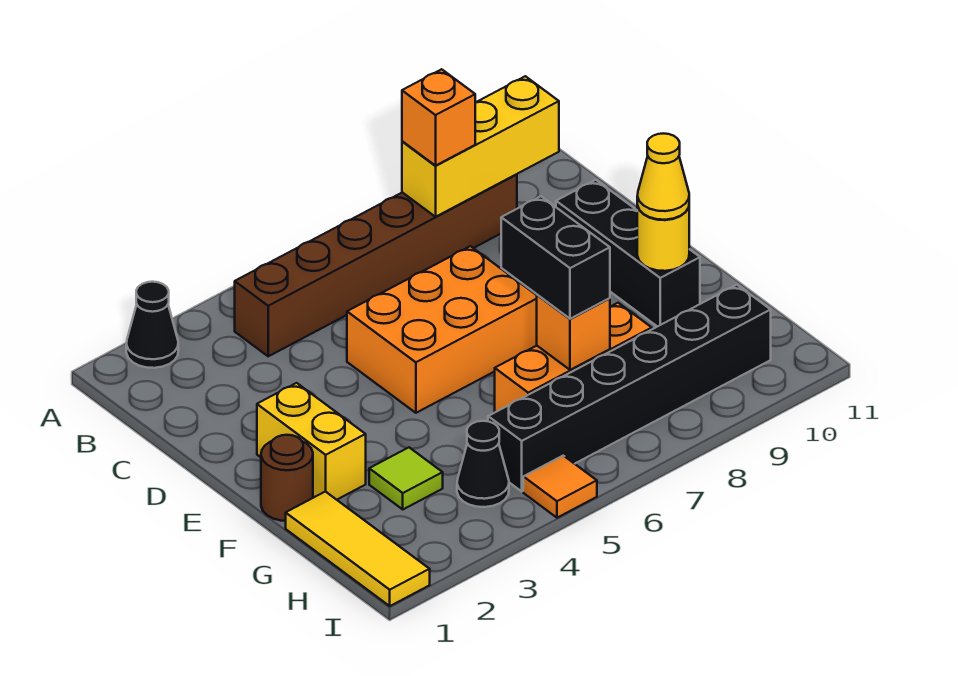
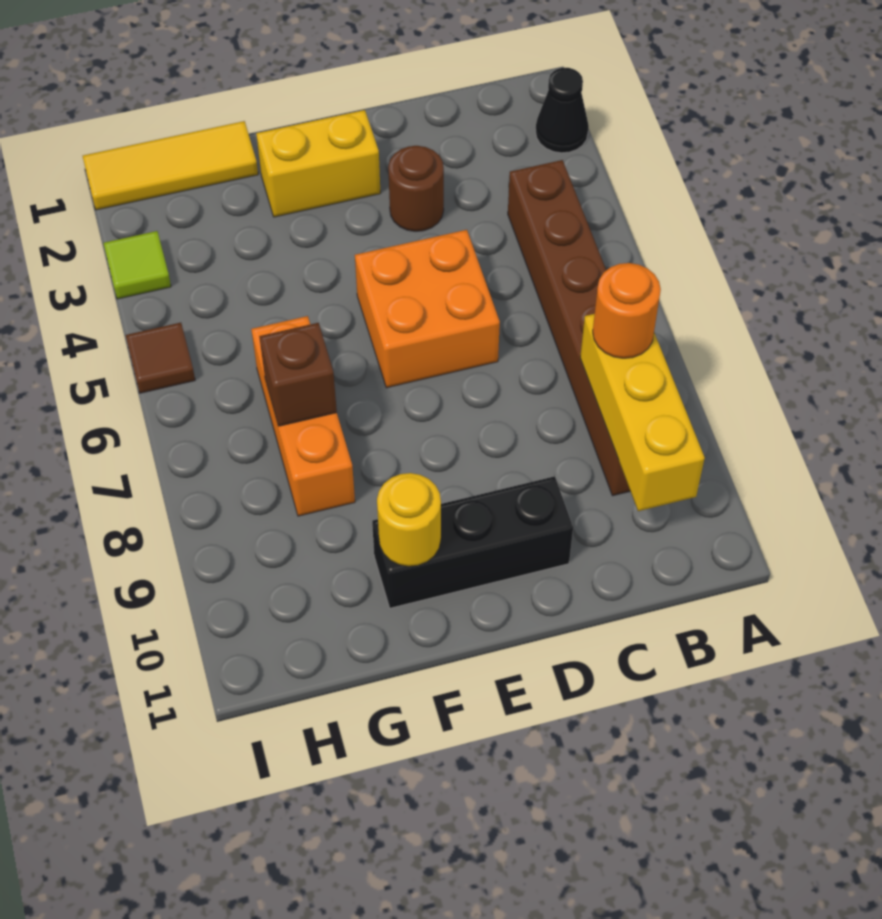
orange brick B8 level 3 -> orange round brick B8 level 3
orange brick D5:E7 level 1 -> orange brick D5:E6 level 1
brown round brick F1 level 1 -> brown round brick D3 level 1
black brick F7:G7 level 3 -> none
yellow cone F10 level 3 -> none
lime tile G3 level 1 -> lime tile I3 level 1
orange brick G7 level 2 -> brown brick G7 level 2
black cone H4 level 1 -> none
black brick H5:H10 level 1 -> none
orange tile I5 level 1 -> brown tile I5 level 1

